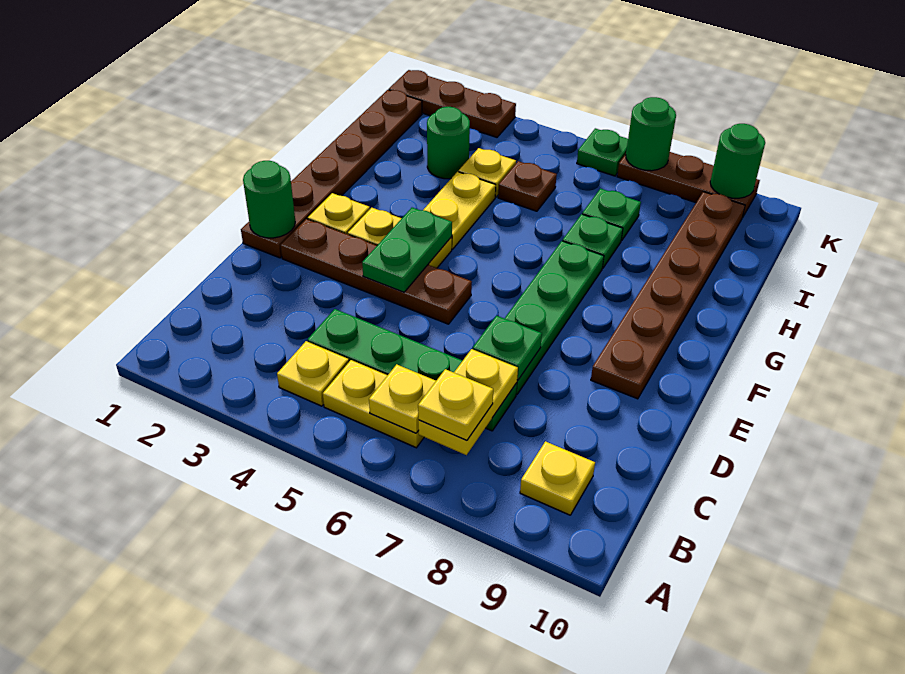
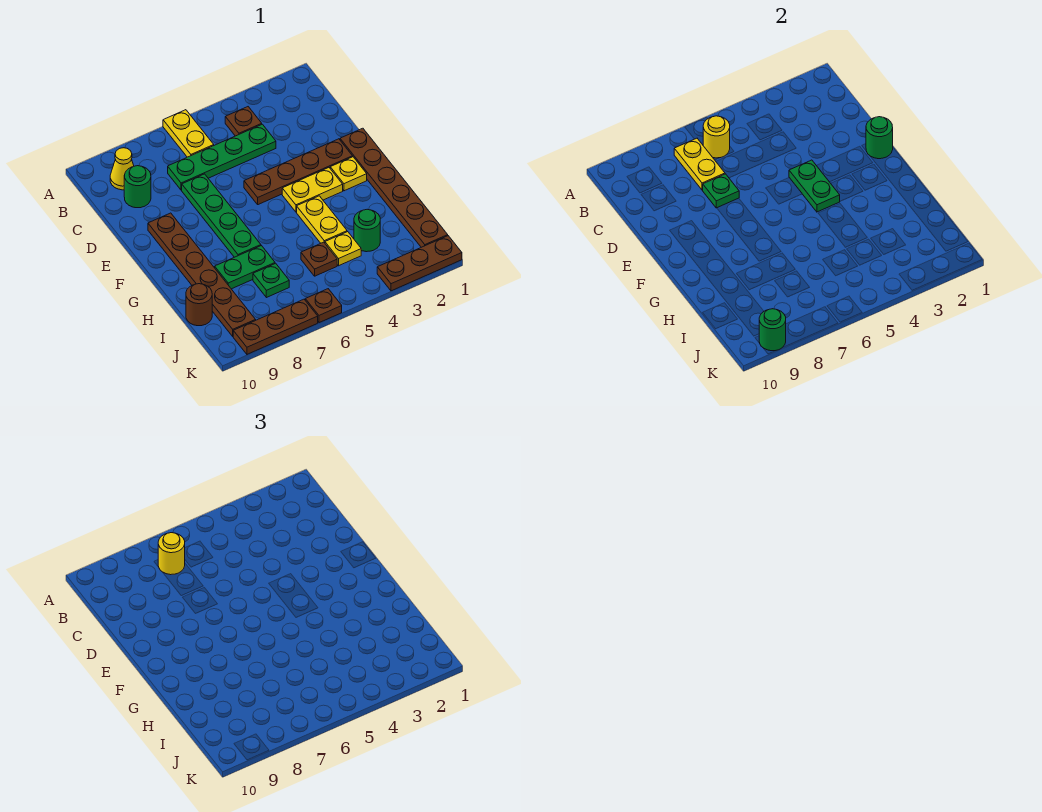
yellow plate B4 level 1 -> brown plate B4 level 1
yellow plate B5:B6 level 1 -> yellow plate A6:B6 level 1
yellow plate B6 level 2 -> yellow round brick B6 level 2
yellow plate B7 level 3 -> yellow round brick B7 level 3
yellow plate B9 level 1 -> yellow cone B9 level 1
green plate H7 level 1 -> green plate H7:H8 level 1
none -> brown round brick I10 level 1
green plate K6 level 1 -> brown plate K6 level 1
green round brick K7 level 2 -> green round brick C9 level 1

